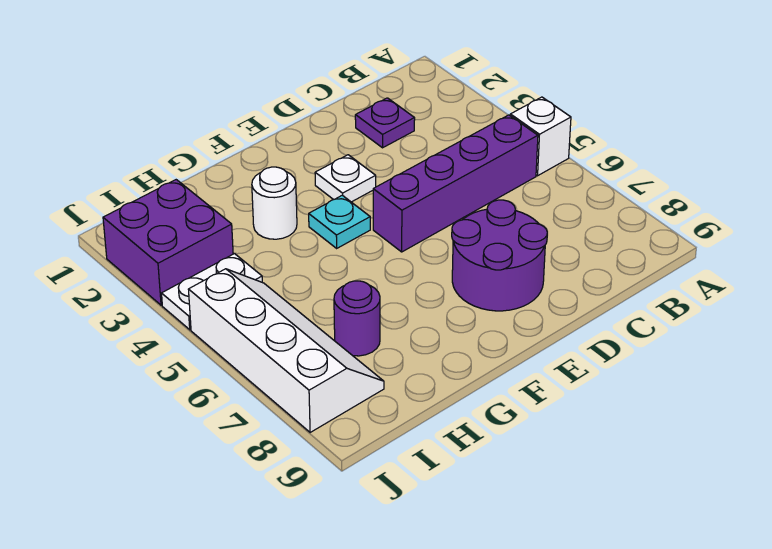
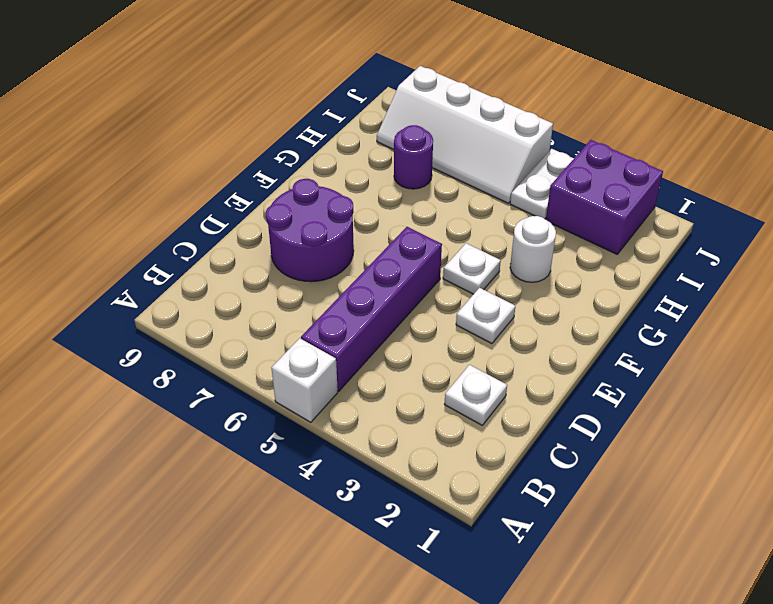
purple plate C2 level 1 -> white plate C2 level 1
cyan plate F4 level 1 -> white plate F4 level 1

